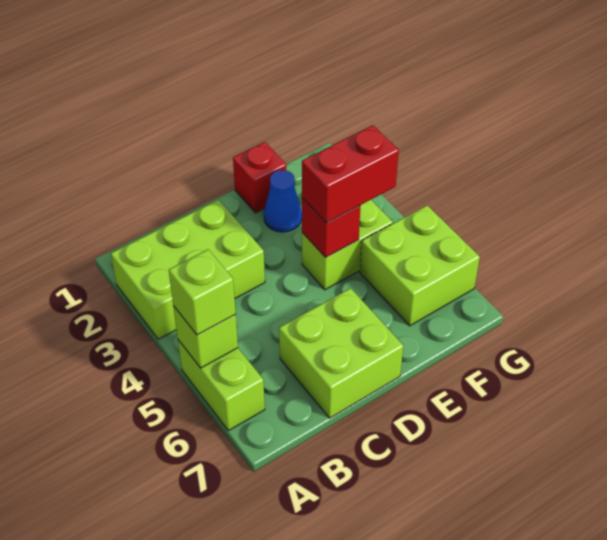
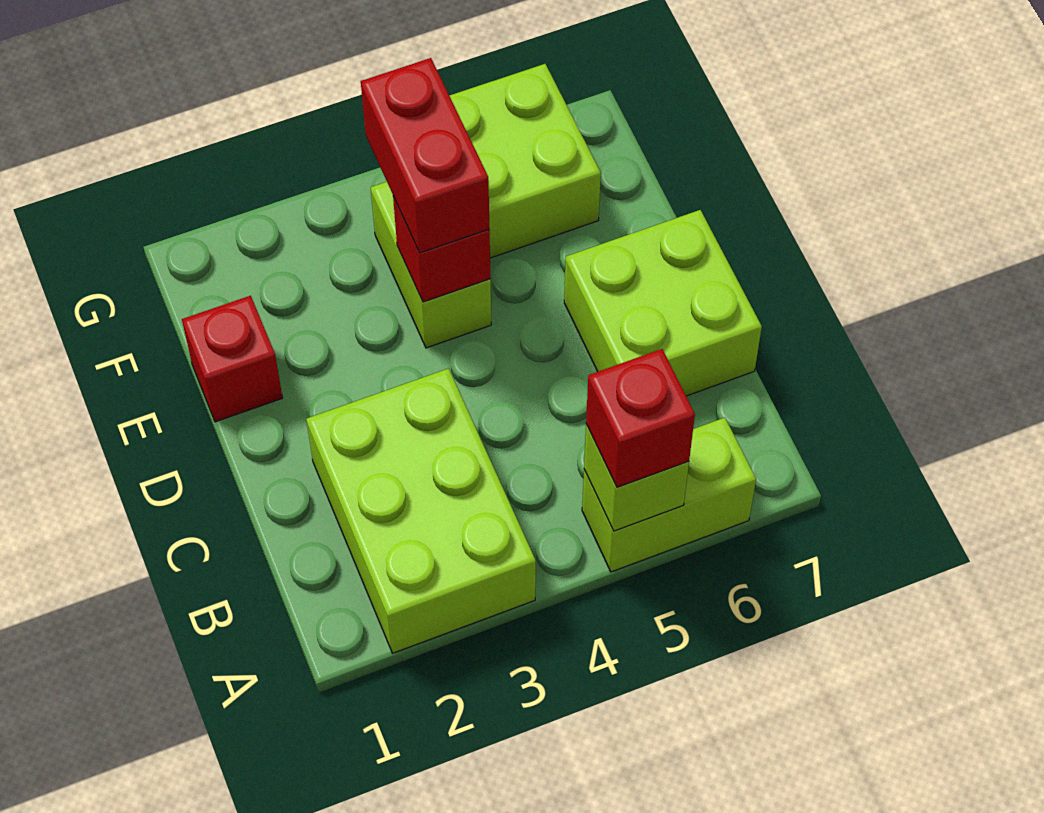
lime brick A5 level 3 -> red brick A5 level 3
blue cone E2 level 1 -> none

